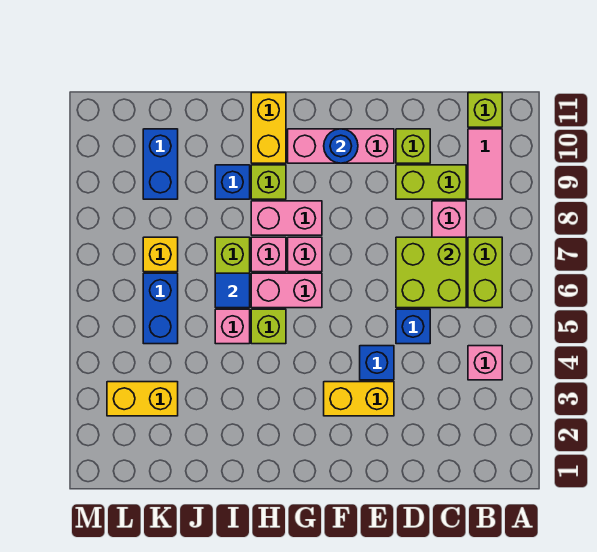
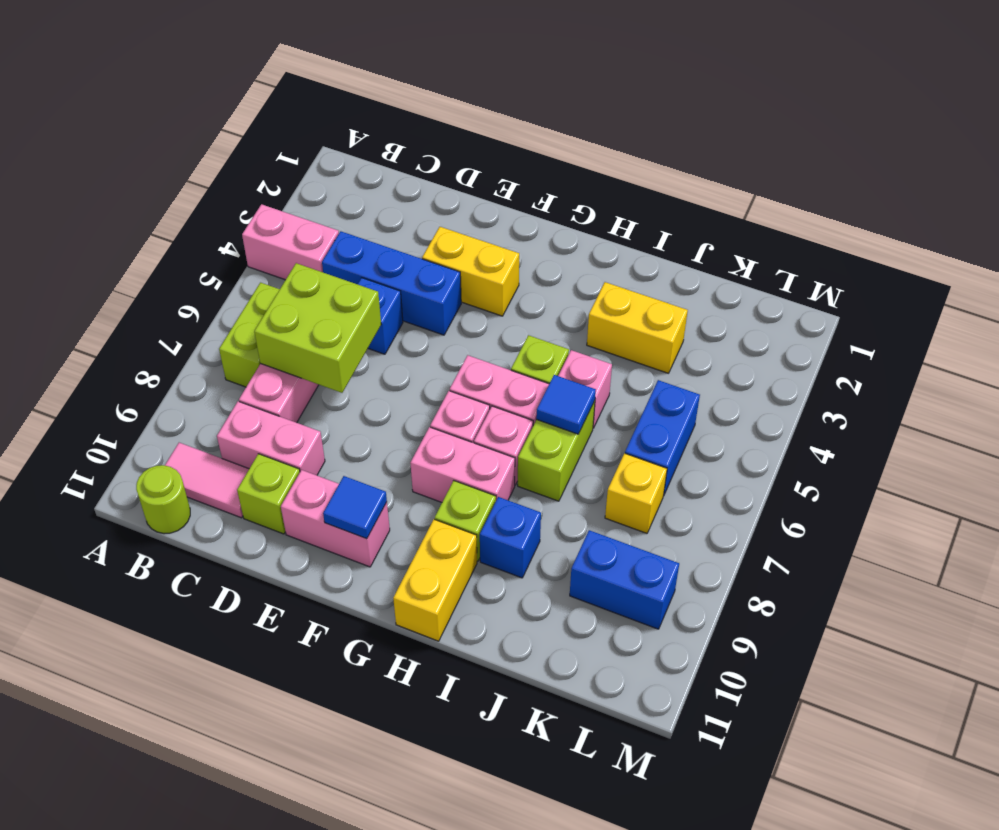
pink brick B4 level 1 -> pink brick A4:B4 level 1
pink tile B9:B10 level 1 -> pink tile B10:C10 level 1
lime brick B11 level 1 -> lime round brick B11 level 1
lime brick C9:D9 level 1 -> pink brick C9:D9 level 1
blue brick E4 level 1 -> blue brick C4:E4 level 1
pink brick E10:G10 level 1 -> pink brick E10:F10 level 1
blue round brick F10 level 2 -> blue tile F10 level 2
yellow brick K3:L3 level 1 -> yellow brick I3:J3 level 1
blue brick K9:K10 level 1 -> blue brick K9:L9 level 1

